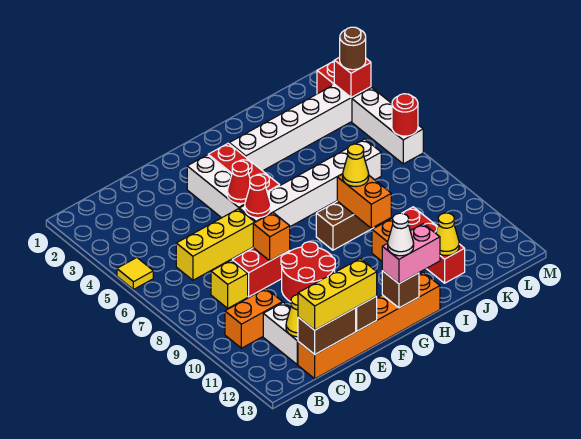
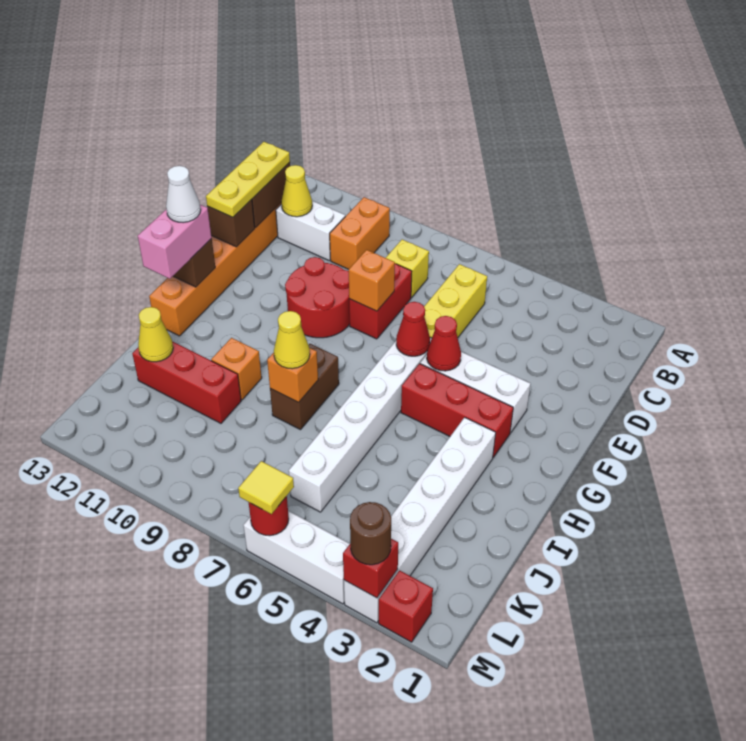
yellow tile A5 level 1 -> yellow tile M6 level 3
yellow brick C13:E13 level 3 -> yellow plate C13:E13 level 3
orange brick I8:I9 level 2 -> orange brick I8 level 2

